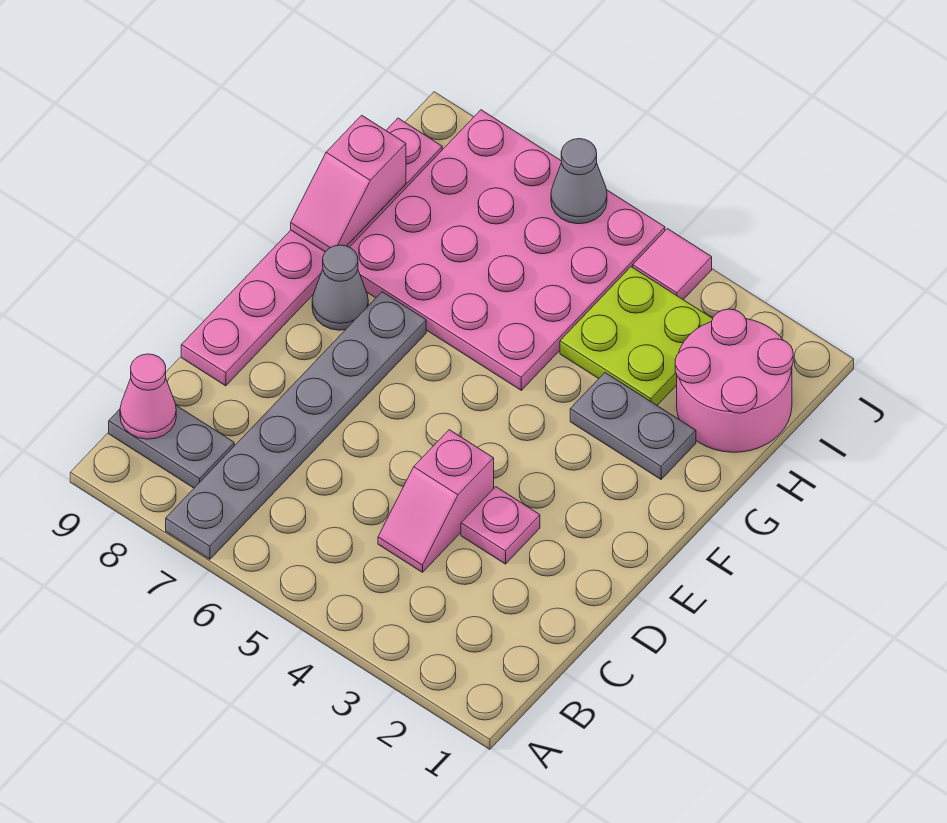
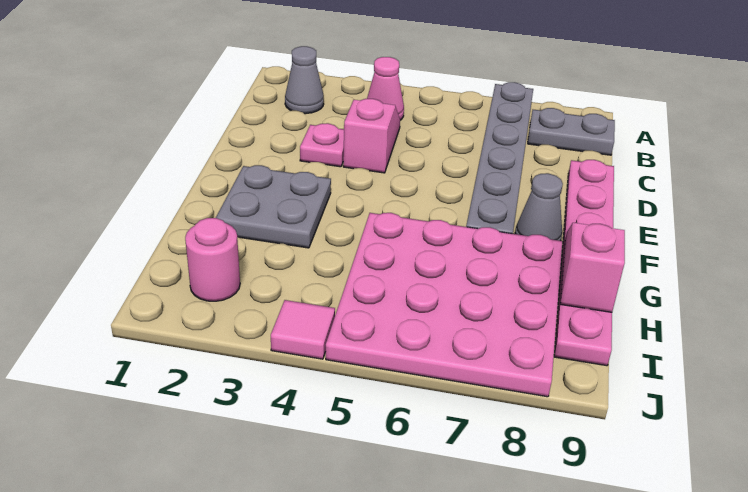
pink cone B9 level 2 -> pink cone B4 level 1
grey plate G2:G3 level 1 -> grey plate F2:G3 level 1
pink round brick H1:I2 level 1 -> pink round brick I2 level 1
lime plate H3:I4 level 1 -> none
grey cone J6 level 2 -> grey cone B2 level 1

